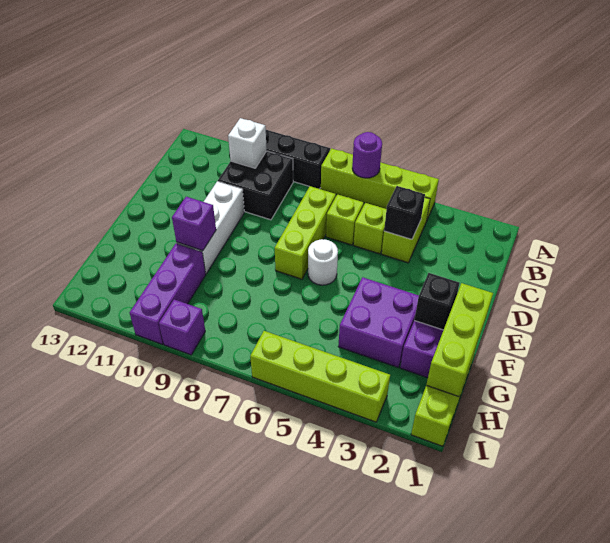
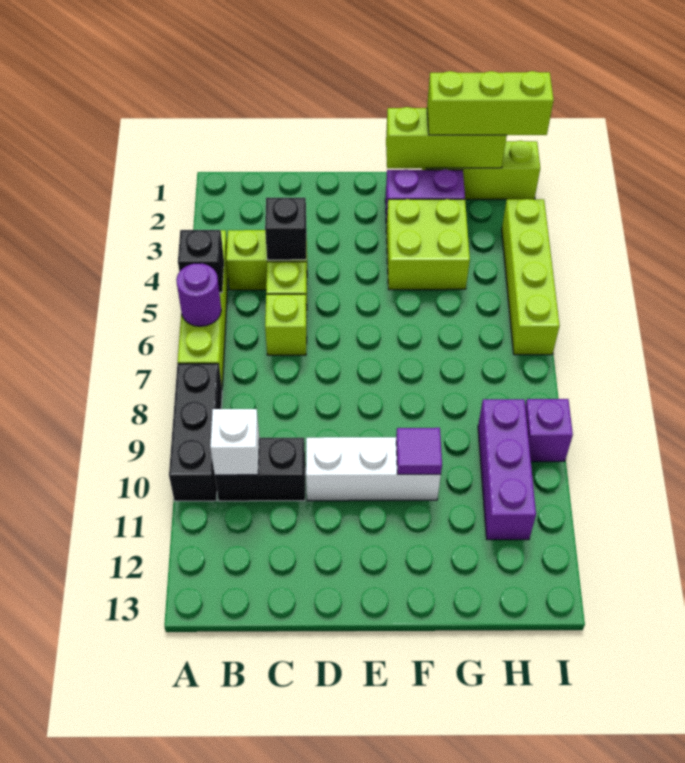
black brick B9:C10 level 1 -> black brick B10:C10 level 1
lime brick C7:E7 level 1 -> lime brick G1:I1 level 3
white round brick E6 level 1 -> none
black brick F2 level 2 -> black brick A5 level 2
purple brick F3:G4 level 1 -> lime brick F3:G4 level 1
purple brick F10 level 2 -> purple tile F10 level 2
purple brick G10:I10 level 1 -> purple brick H9:H11 level 1

